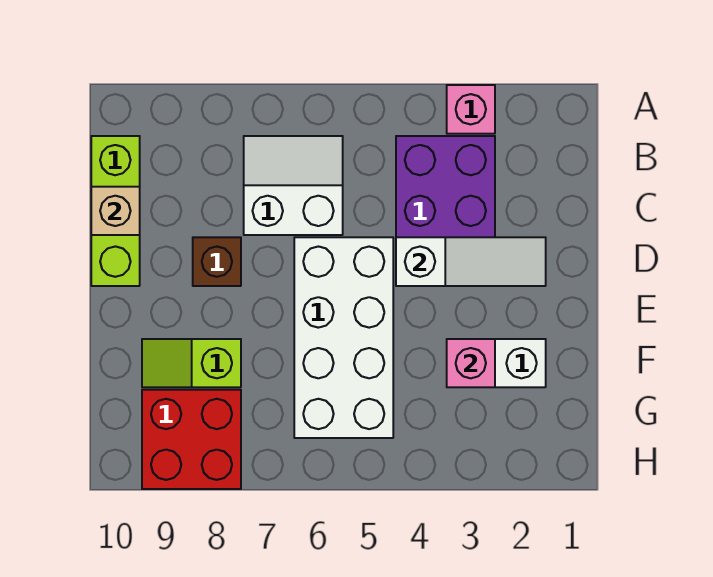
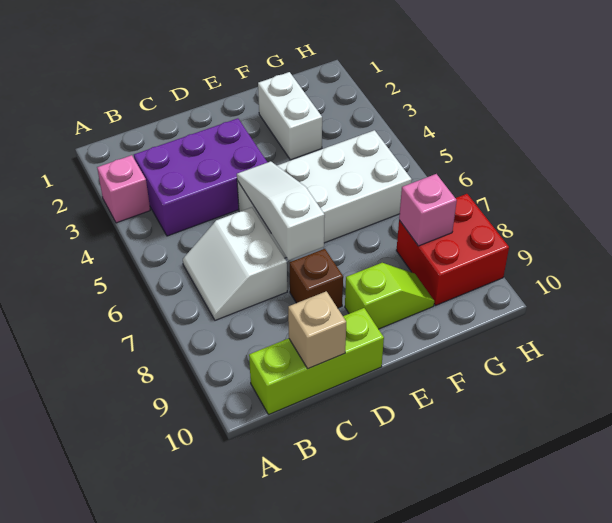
white slope D2:D4 level 2 top 4 -> white slope D5:D7 level 2 top 7
pink brick F3 level 2 -> pink brick G8 level 2
lime slope F8:F9 level 1 top 8 -> lime slope E9:F9 level 1 top E

